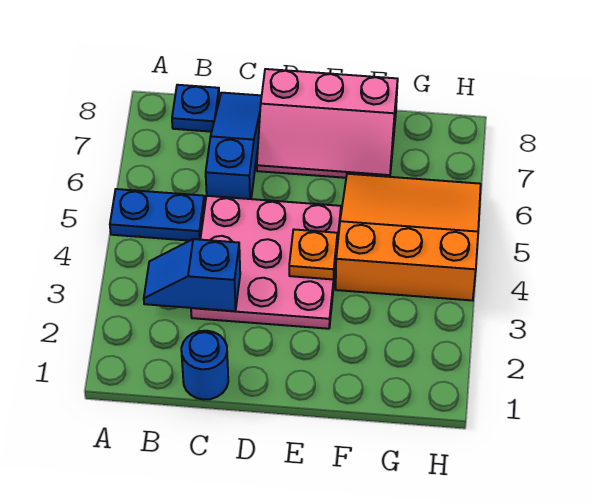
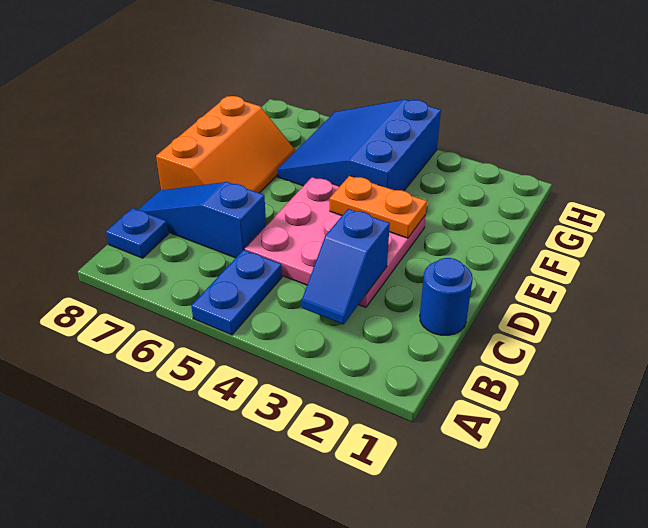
pink slope D7:F8 level 1 top 8 -> orange slope D7:F8 level 1 top 8
orange plate E4 level 2 -> orange plate E3:E4 level 2
orange slope F4:H6 level 1 top 4 -> blue slope F4:H6 level 1 top 4

